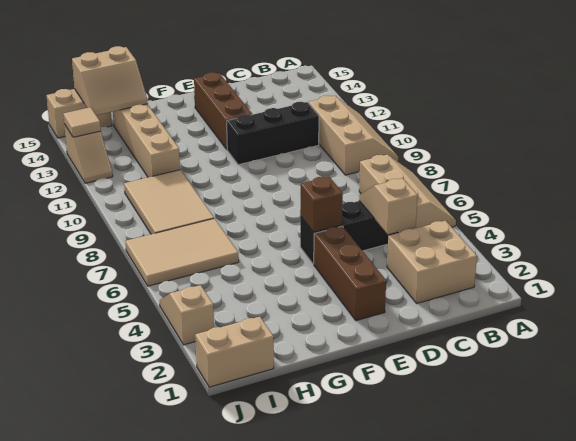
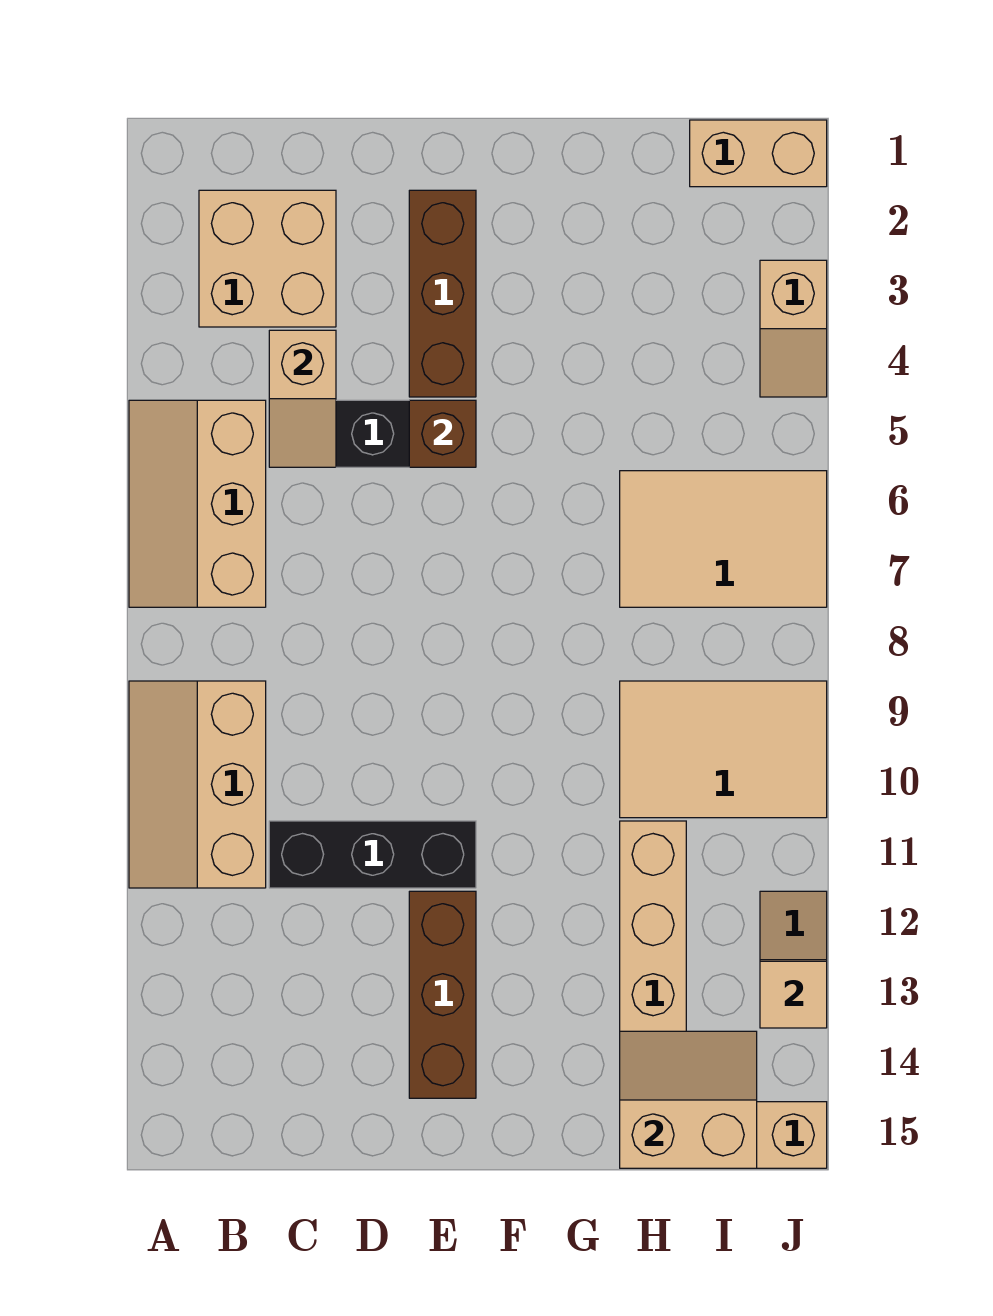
tan tile H8:I10 level 1 -> tan tile H9:J10 level 1

